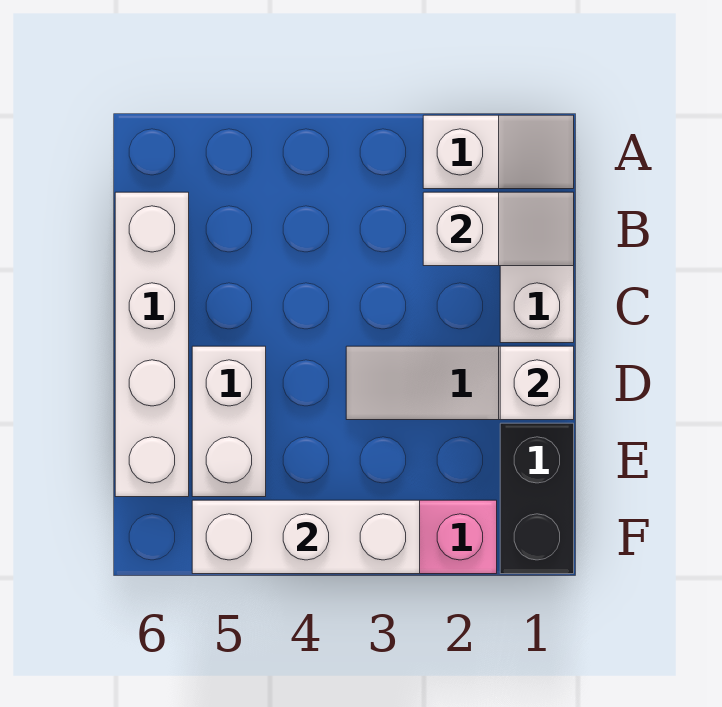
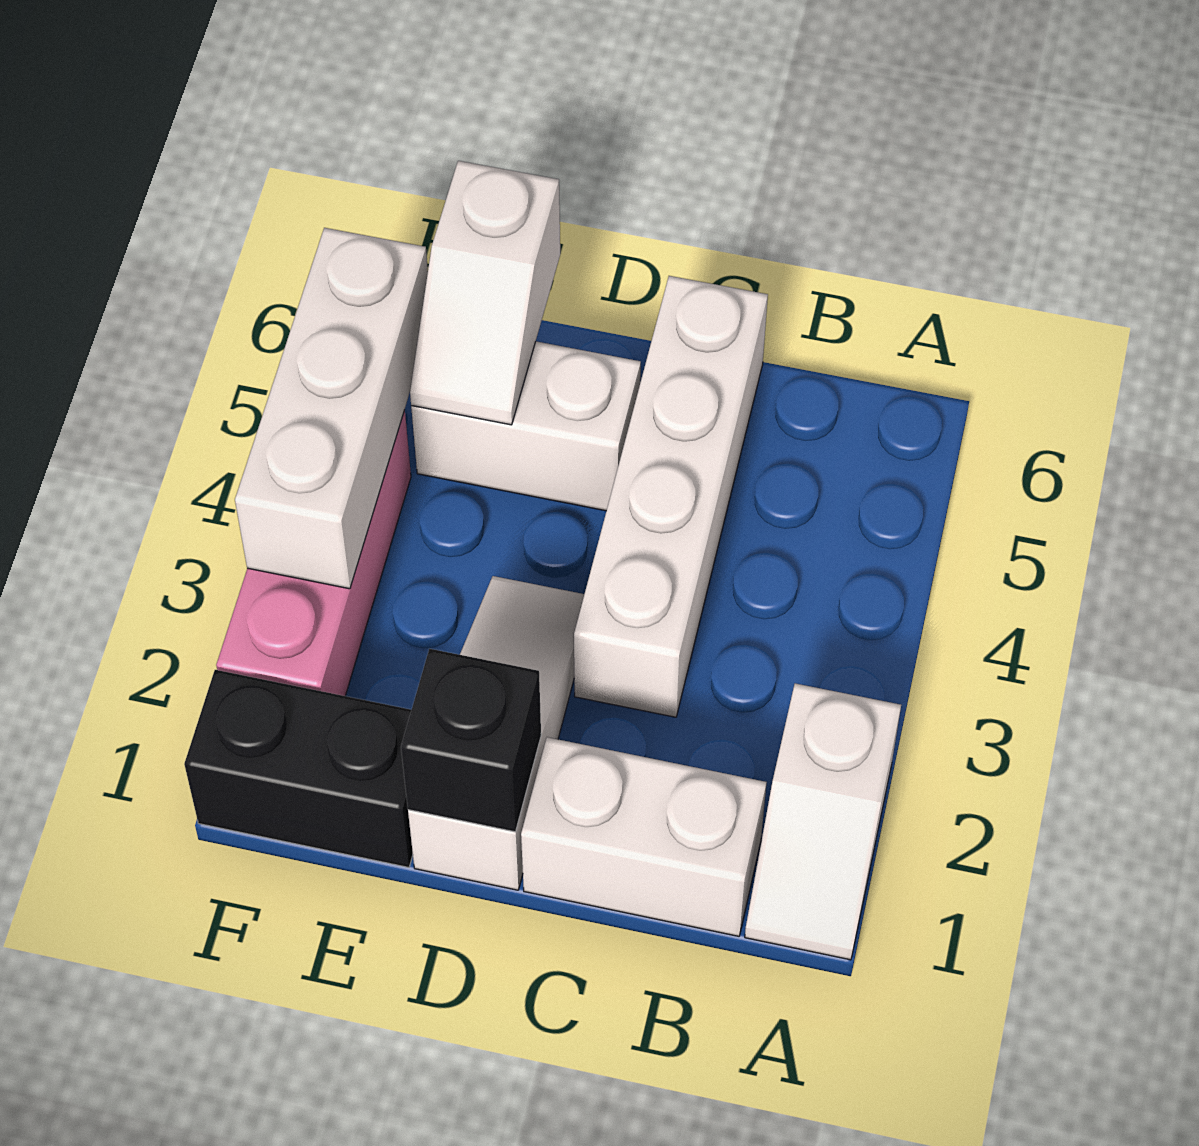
white slope B1:B2 level 2 top 2 -> white slope E5:E6 level 2 top 6
white brick B6:E6 level 1 -> white brick C3:C6 level 1
white brick D1 level 2 -> black brick D1 level 2

